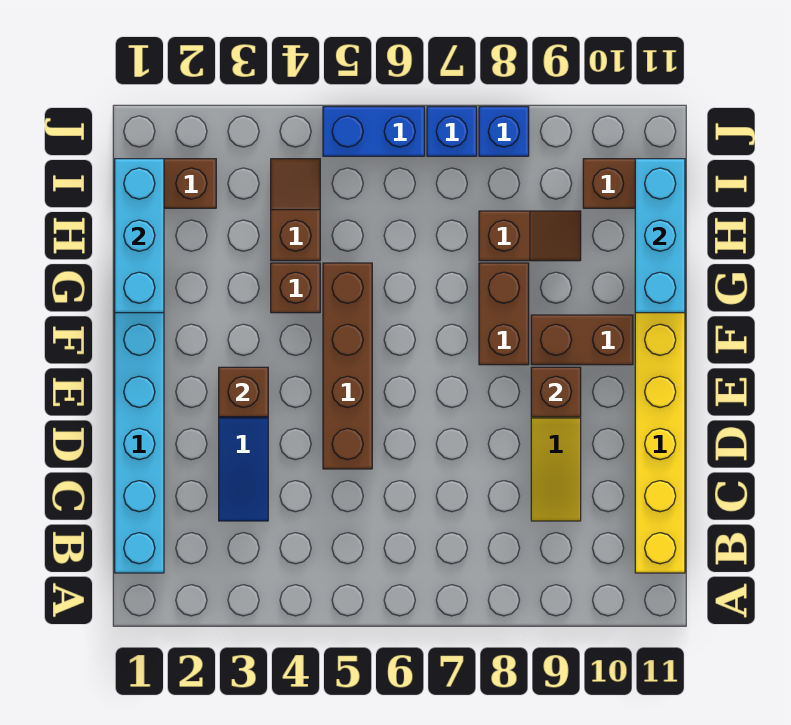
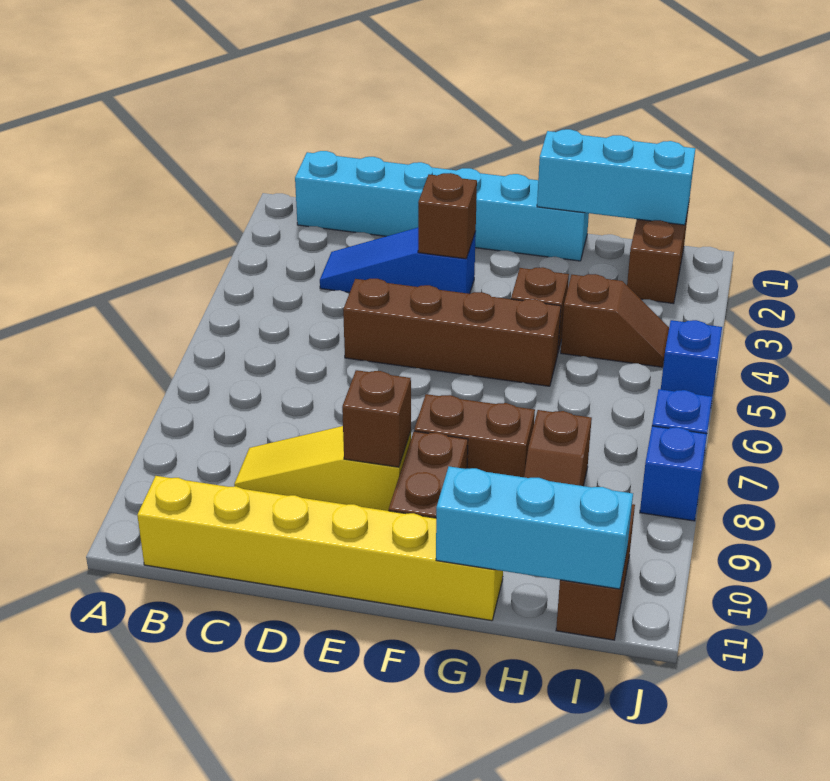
blue brick J5:J6 level 1 -> blue brick J5 level 1

